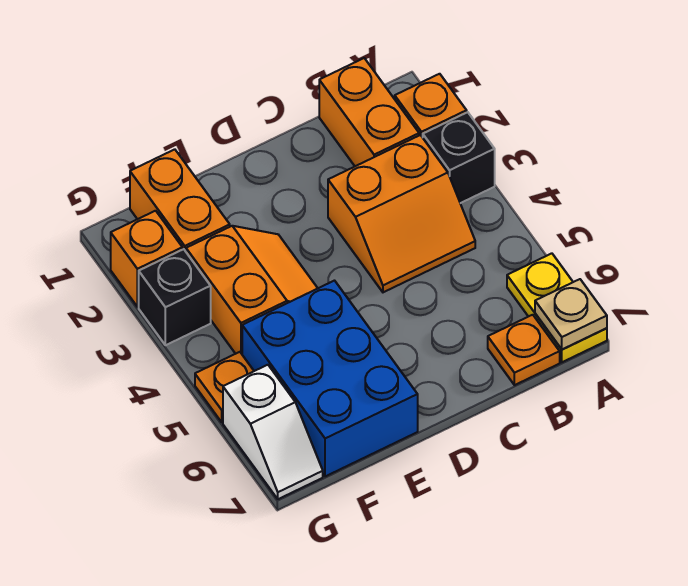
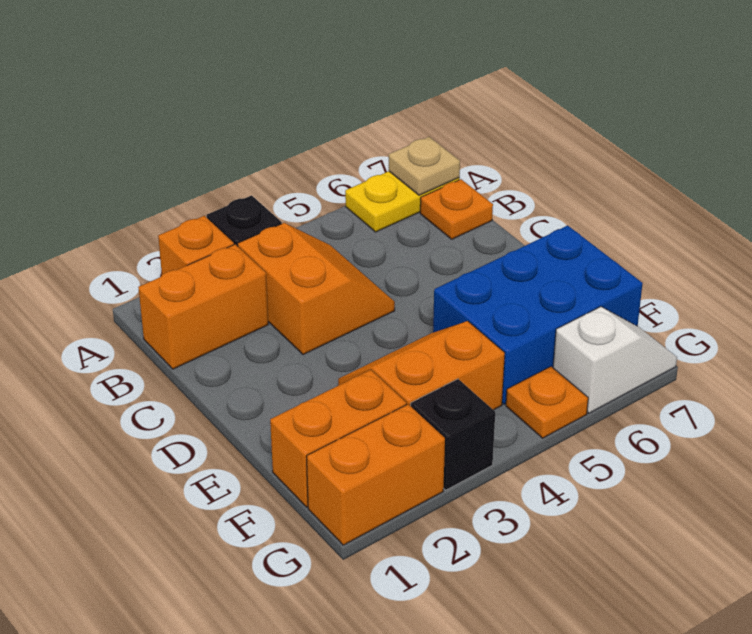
orange brick G2 level 1 -> orange brick G1:G2 level 1

